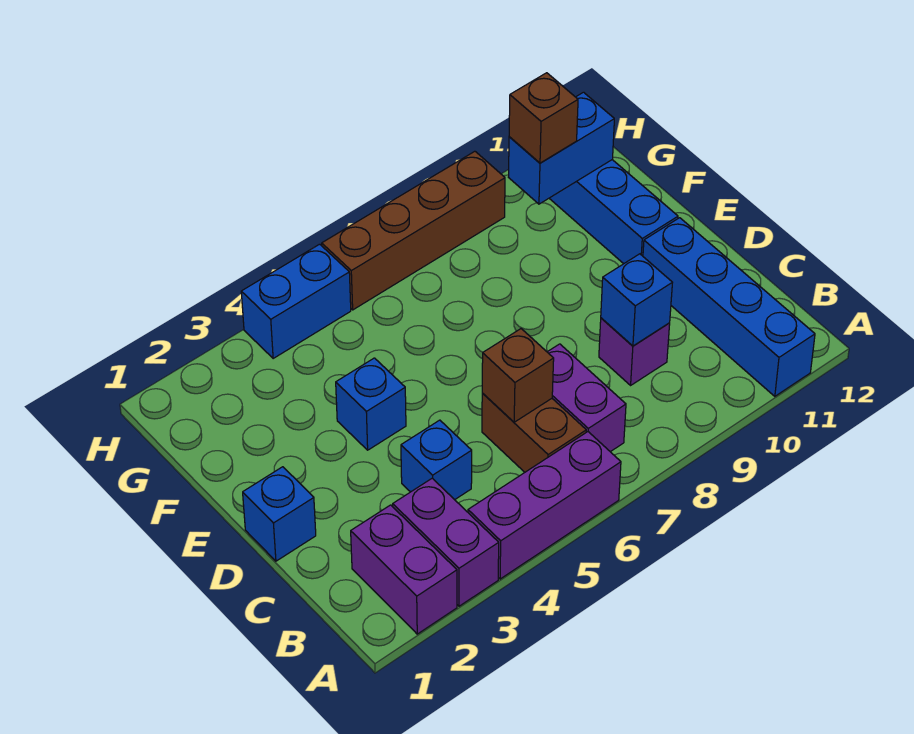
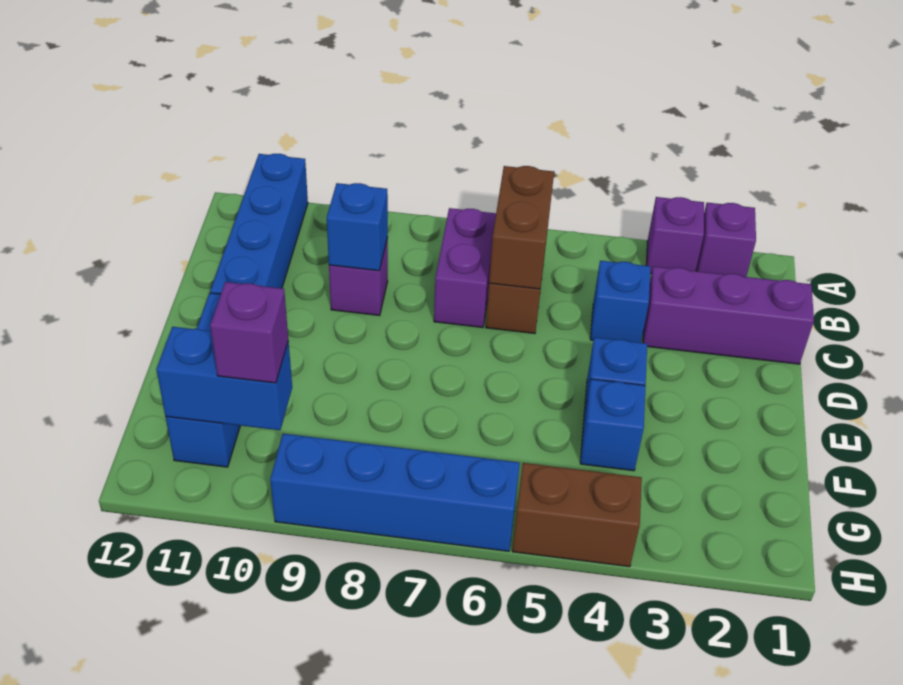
purple brick A2:B2 level 1 -> purple brick A2 level 1
purple brick A3:B3 level 1 -> purple brick A3 level 1
purple brick A4:A6 level 1 -> purple brick C1:C3 level 1
brown brick C6 level 2 -> brown brick B6:C6 level 2
blue brick D1 level 1 -> blue brick F4 level 1
brown brick G10 level 3 -> purple brick G10 level 3
blue brick H4:H5 level 1 -> brown brick H4:H5 level 1
brown brick H6:H9 level 1 -> blue brick H6:H9 level 1

